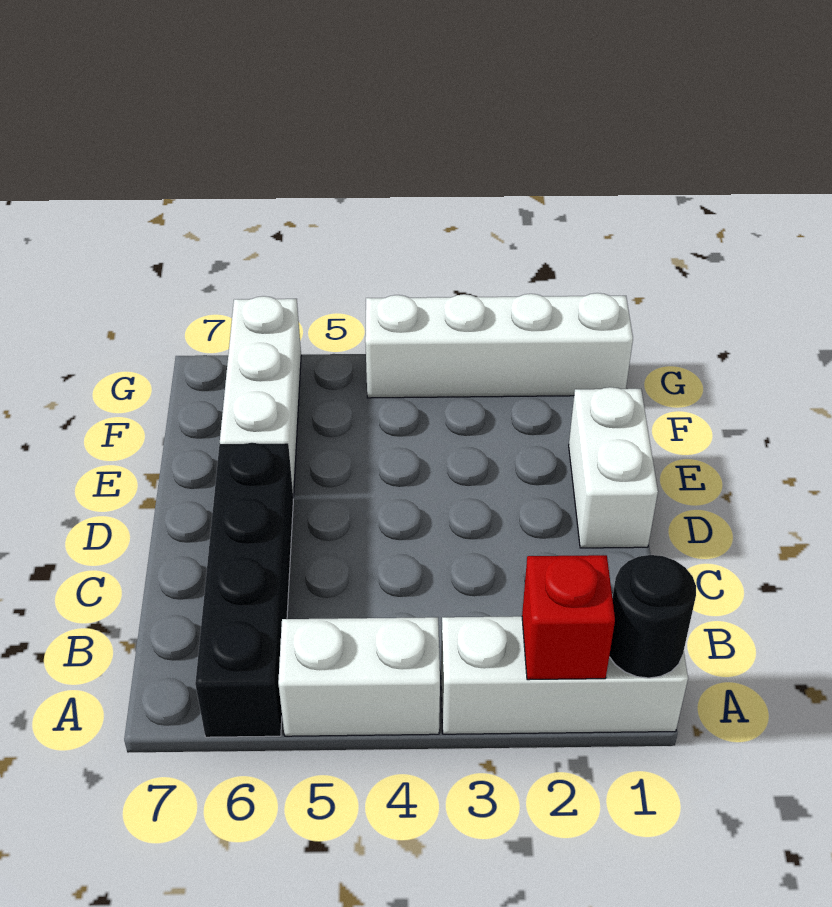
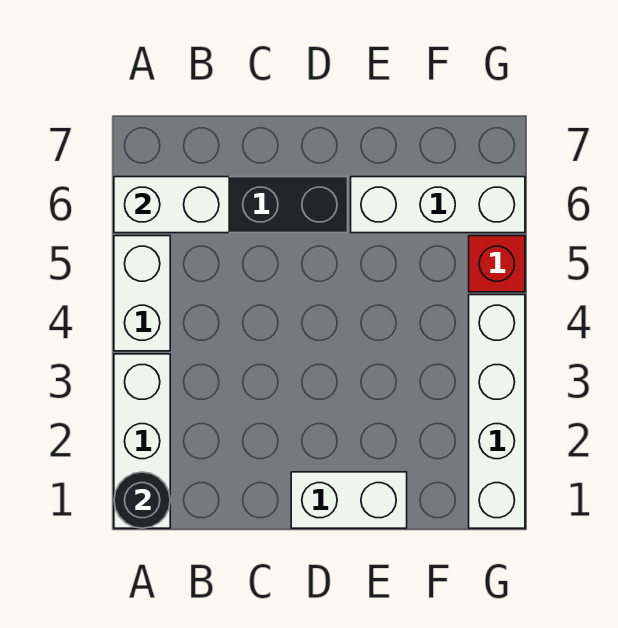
red brick A2 level 2 -> red brick G5 level 1
none -> white brick A6:B6 level 2

